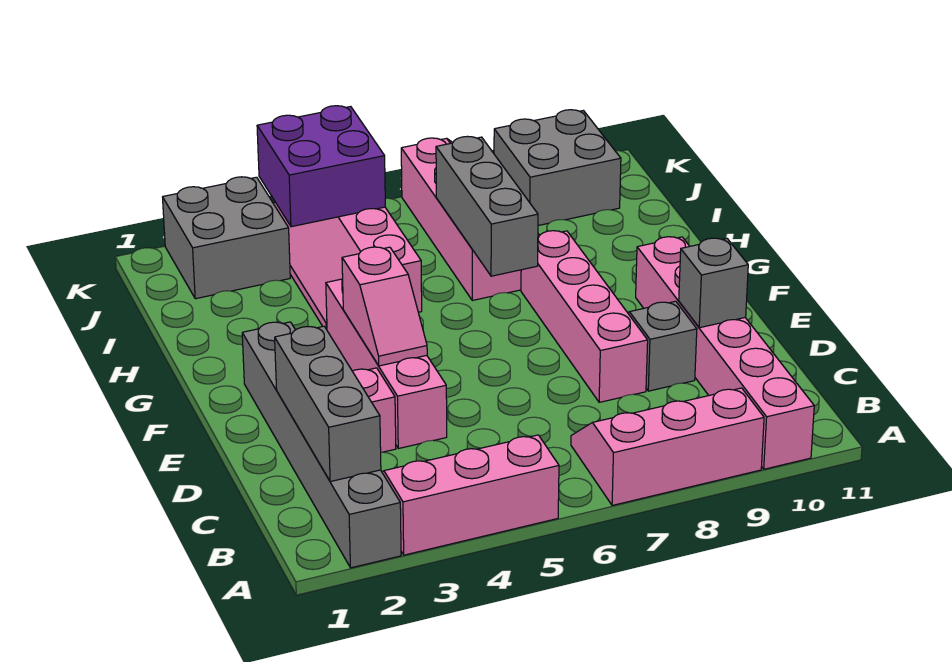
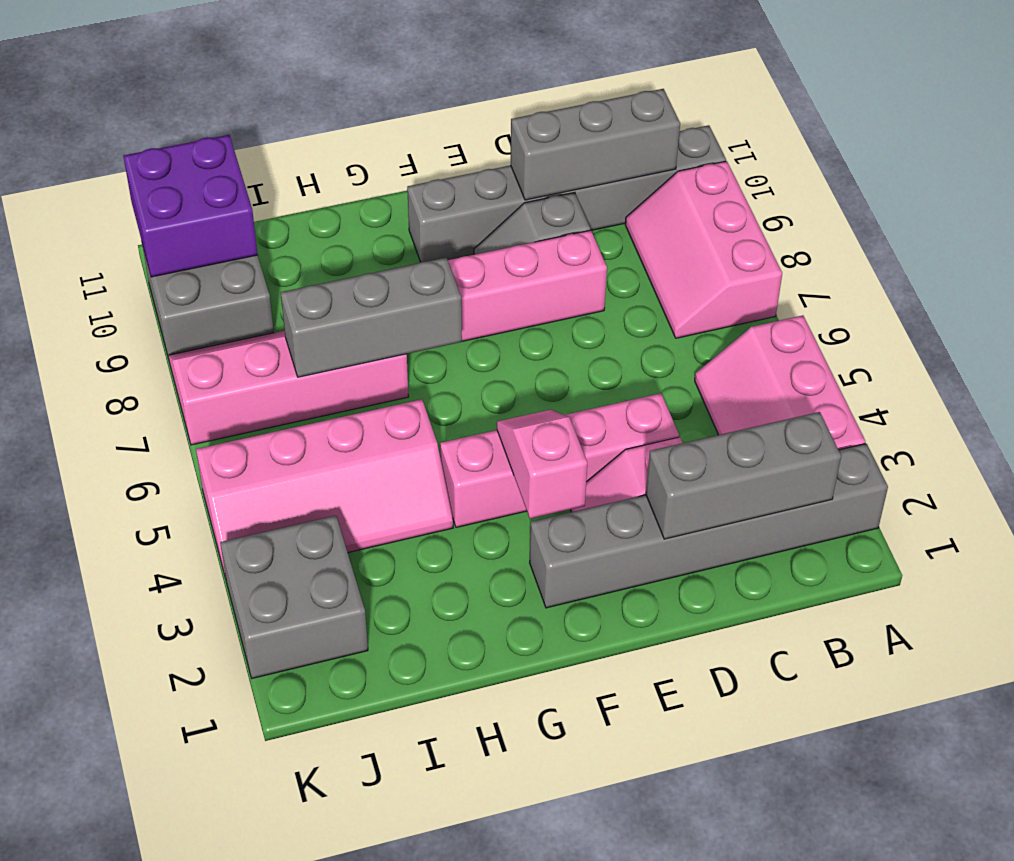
pink brick A10:F10 level 1 -> grey brick A10:F10 level 1
grey brick D10 level 2 -> grey brick B10:D10 level 2
pink slope E4:F4 level 2 top F -> pink slope F3:F4 level 2 top 3
purple brick J4:K5 level 2 -> purple brick J10:K11 level 2

